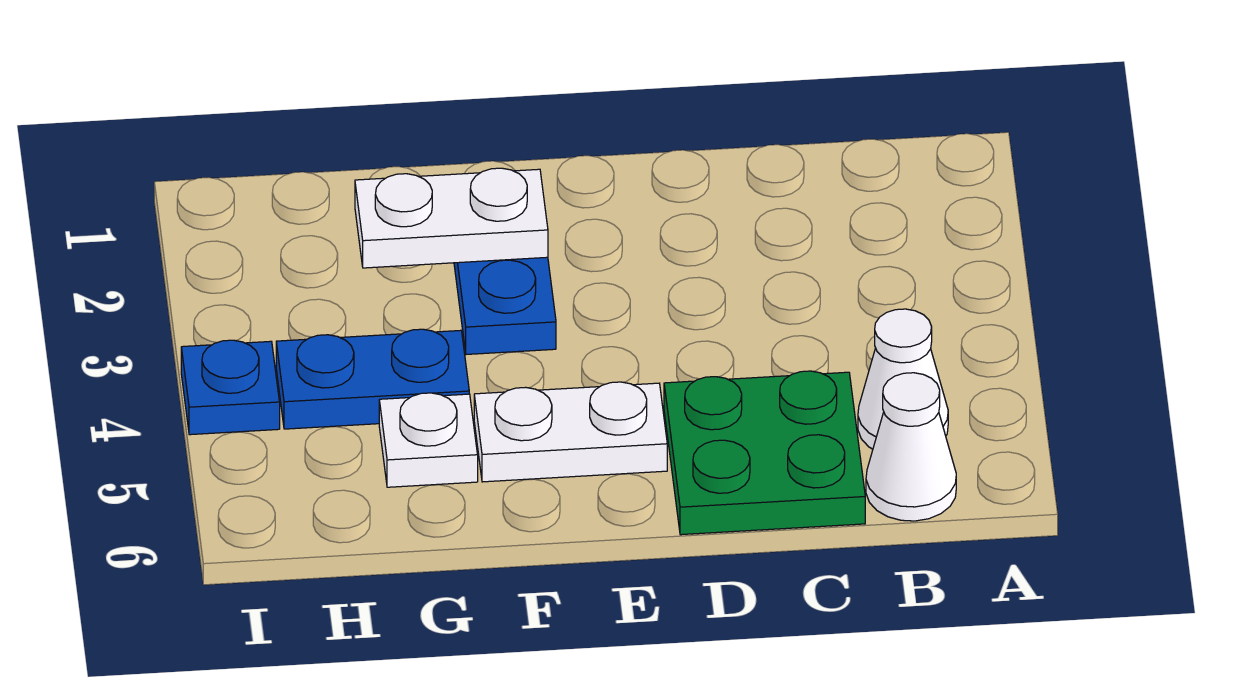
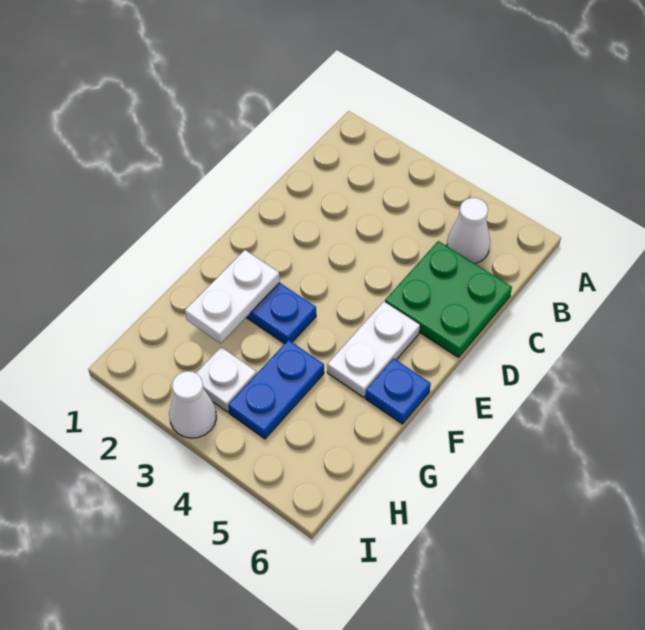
white cone B6 level 1 -> white cone I3 level 1
white plate G5 level 1 -> white plate H3 level 1
blue plate I4 level 1 -> blue plate F6 level 1

